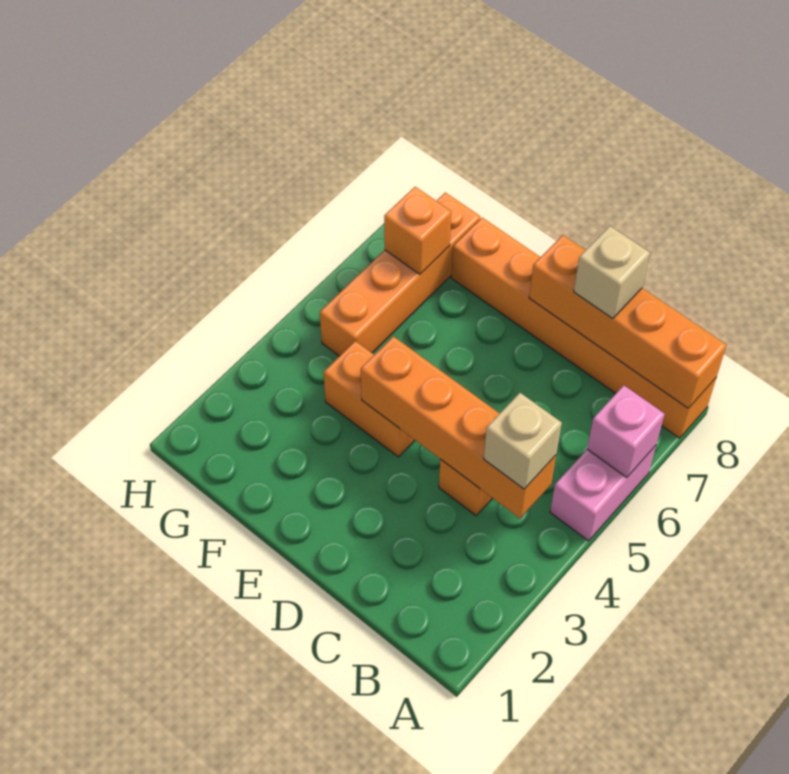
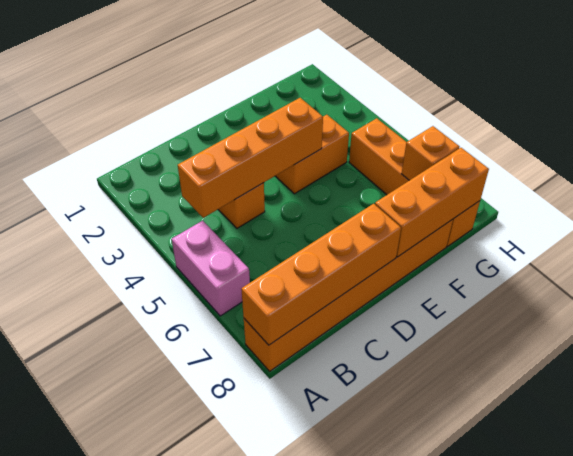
pink brick A6 level 2 -> none
tan brick B4 level 3 -> none
tan brick C8 level 3 -> none
none -> orange brick E8:G8 level 2

